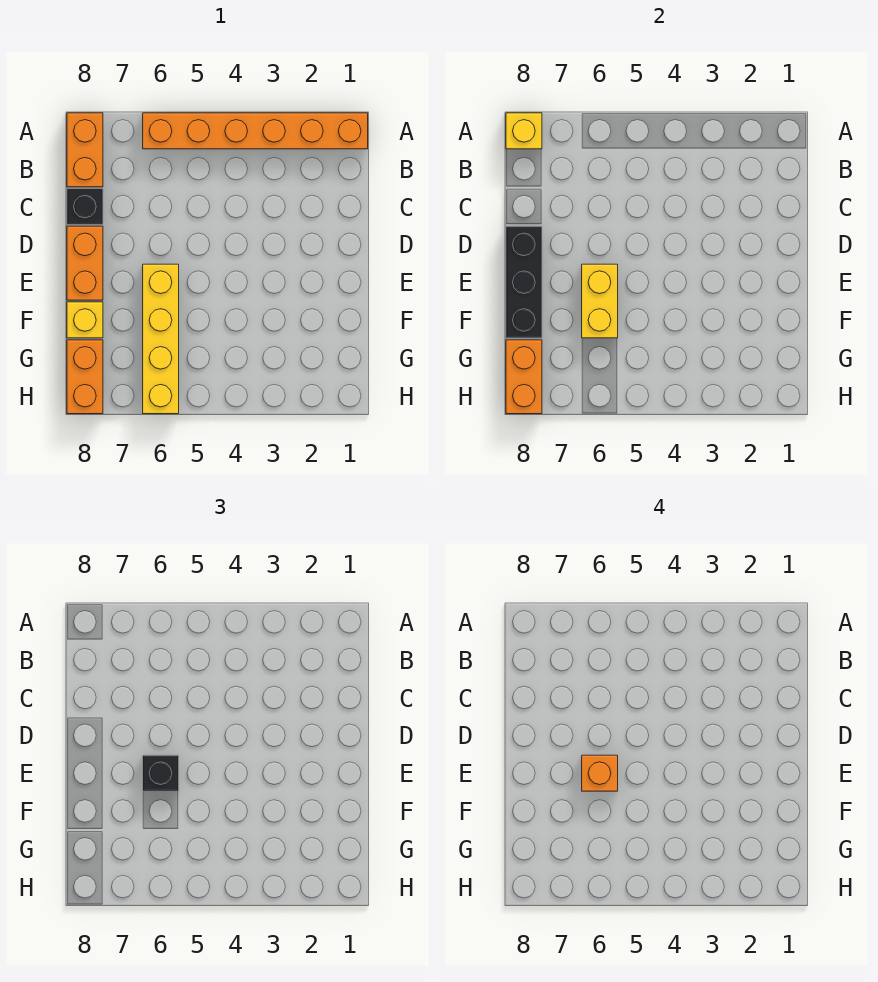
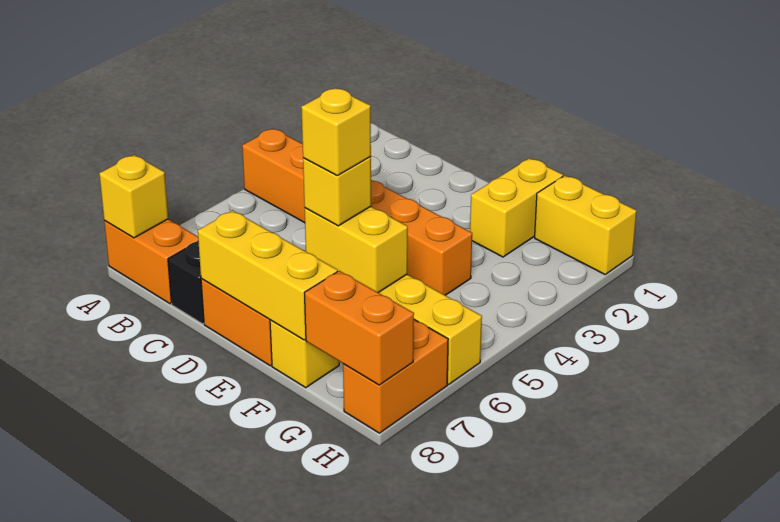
orange brick A1:A6 level 1 -> orange brick A4:F4 level 1
black brick D8:F8 level 2 -> yellow brick D8:F8 level 2
black brick E6 level 3 -> yellow brick E6 level 3
orange brick E6 level 4 -> yellow brick E6 level 4
none -> yellow brick F1:F2 level 1
none -> yellow brick G1:H1 level 1
orange brick G8:H8 level 1 -> orange brick H7:H8 level 1

